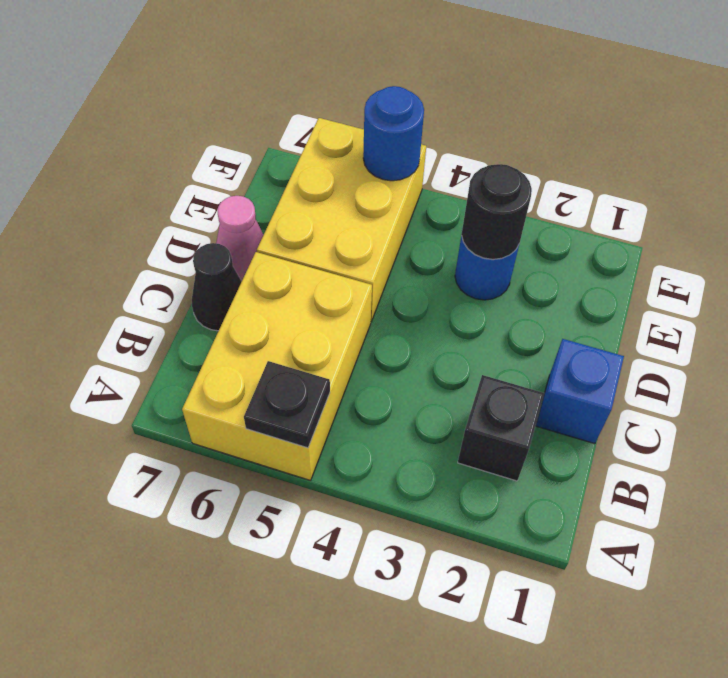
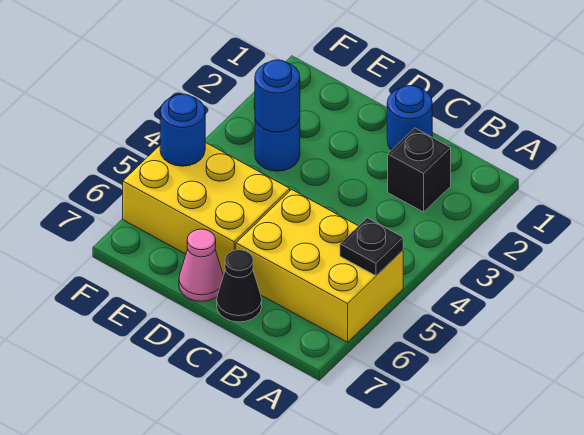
blue brick C1 level 1 -> blue round brick C1 level 1
black round brick E3 level 2 -> blue round brick E3 level 2

